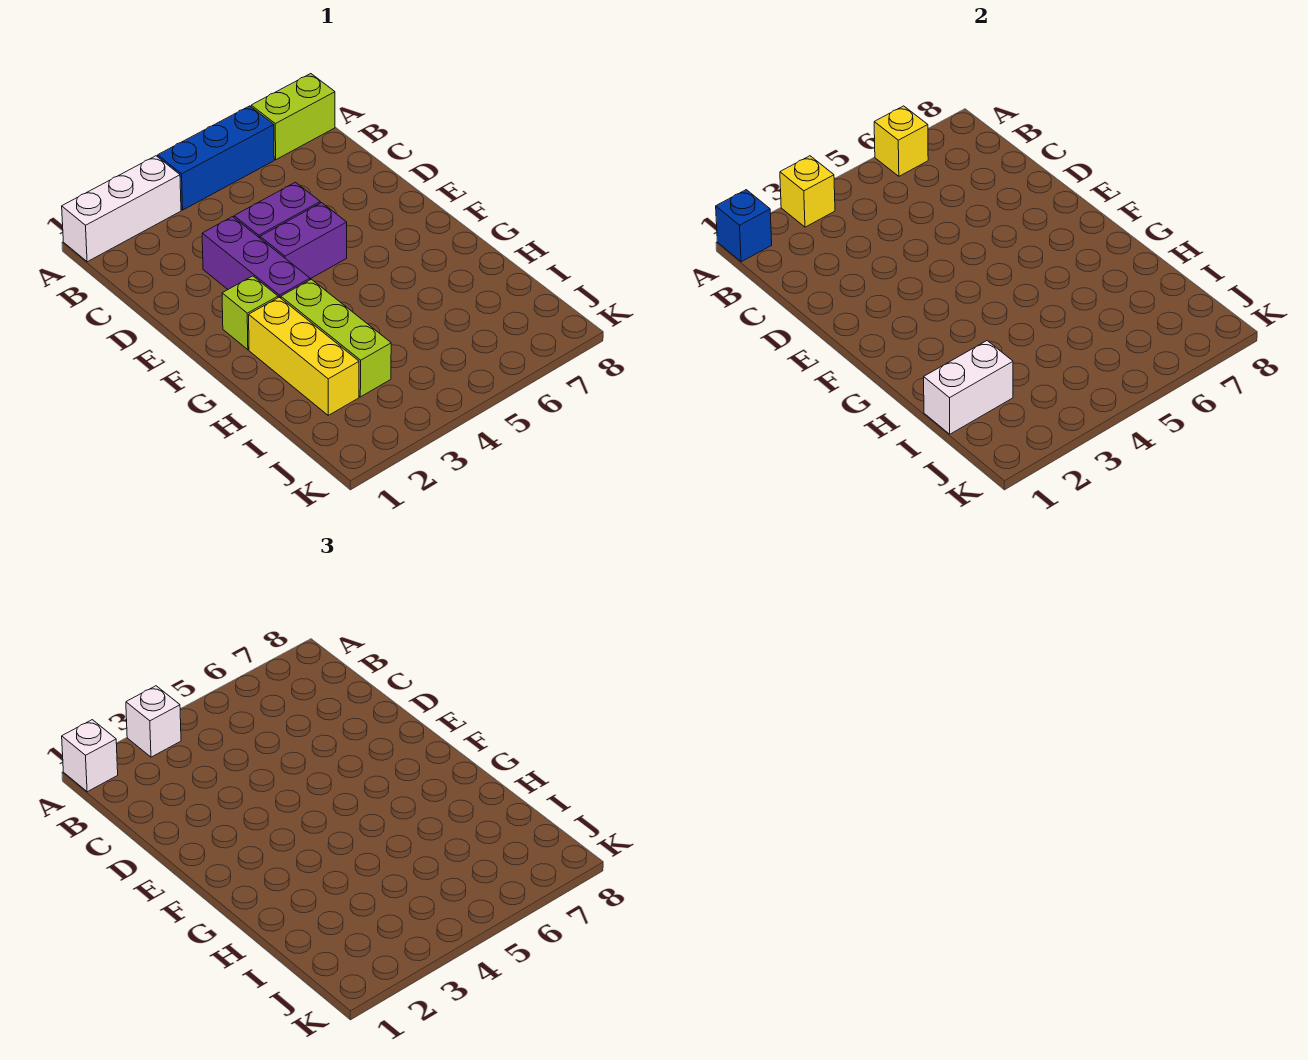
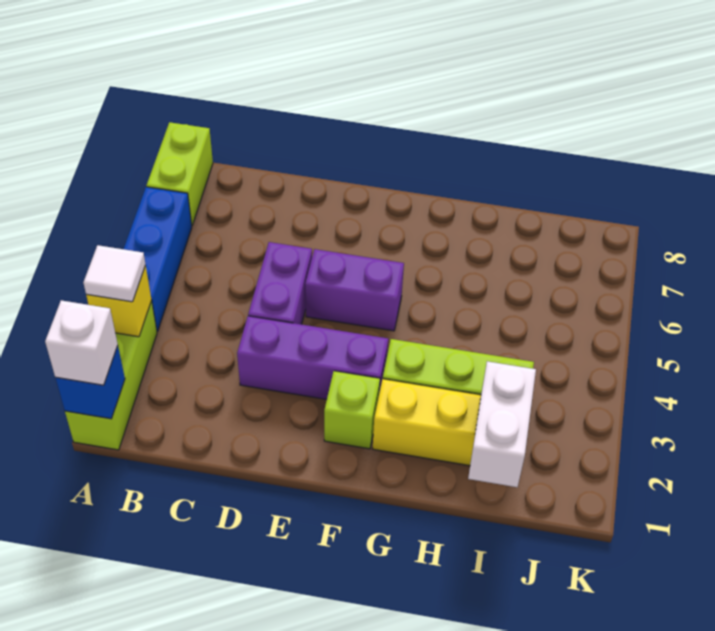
white brick A1:A3 level 1 -> lime brick A1:A3 level 1
white brick A3 level 3 -> white tile A3 level 3
yellow brick A6 level 2 -> none
purple brick E4:E5 level 1 -> purple brick E5:F5 level 1

